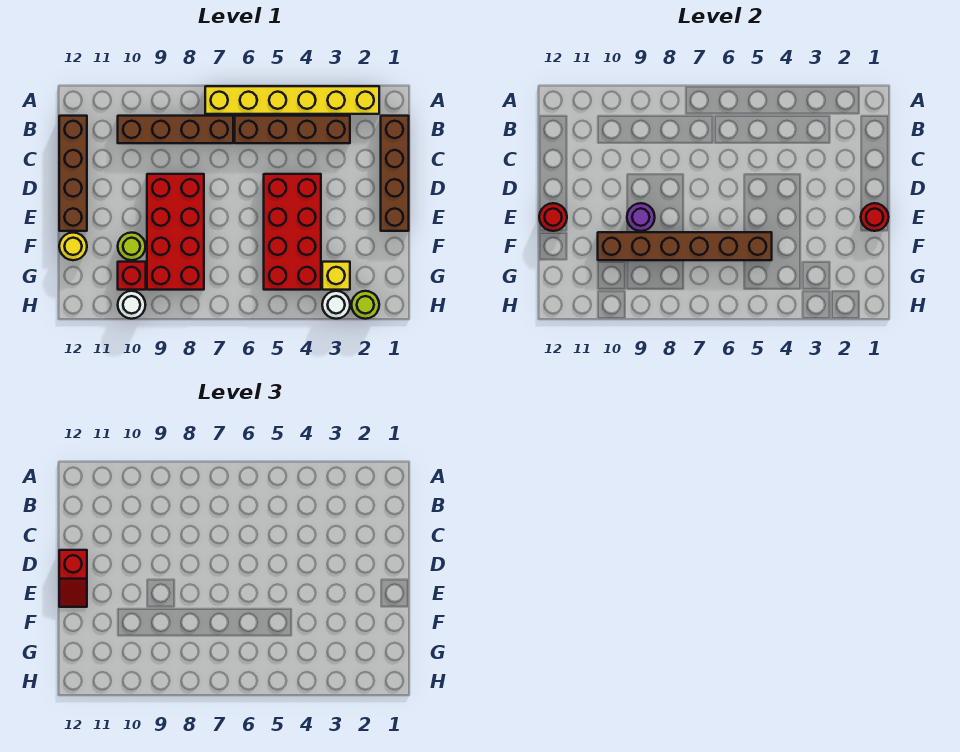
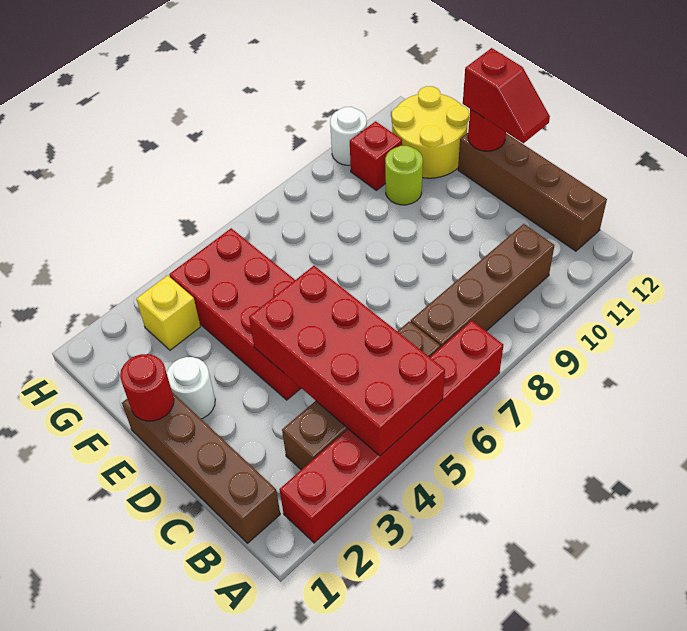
yellow brick A2:A7 level 1 -> red brick A2:A7 level 1
red brick D8:G9 level 1 -> red brick A4:D5 level 2
red slope D12:E12 level 3 top D -> red slope D12:E12 level 3 top E
purple round brick E9 level 2 -> none
brown brick F5:F10 level 2 -> none
yellow round brick F12 level 1 -> yellow round brick F11:G12 level 1
lime round brick H2 level 1 -> none
white round brick H3 level 1 -> white round brick E2 level 1

